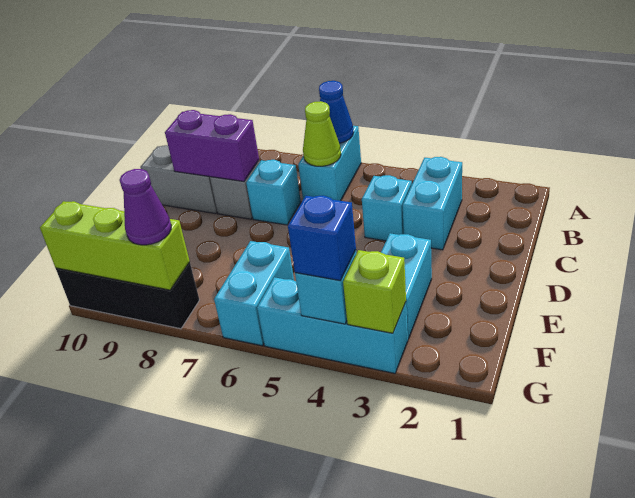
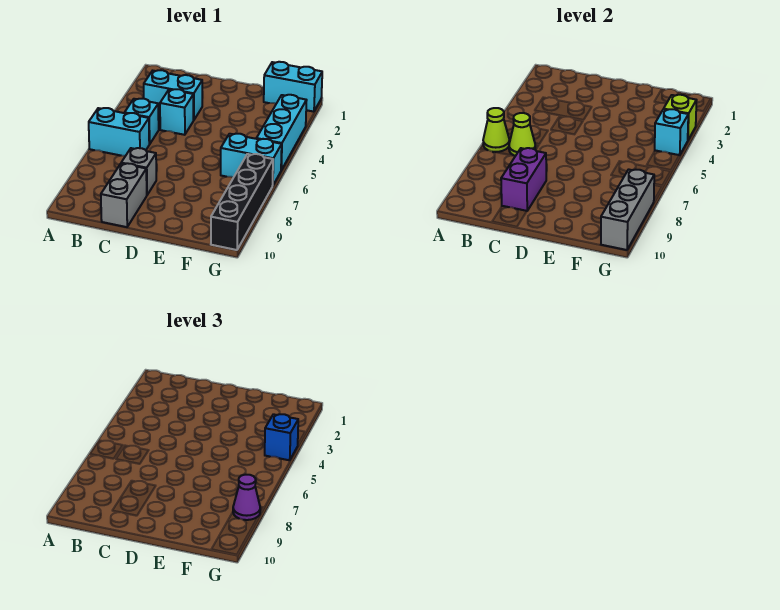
blue cone A6 level 2 -> lime cone A6 level 2
cyan brick C7 level 1 -> cyan brick B5 level 1
cyan brick E3:F3 level 1 -> cyan brick F1:G1 level 1
black brick G8:G10 level 1 -> black brick G7:G10 level 1
lime brick G8:G10 level 2 -> grey brick G8:G10 level 2

